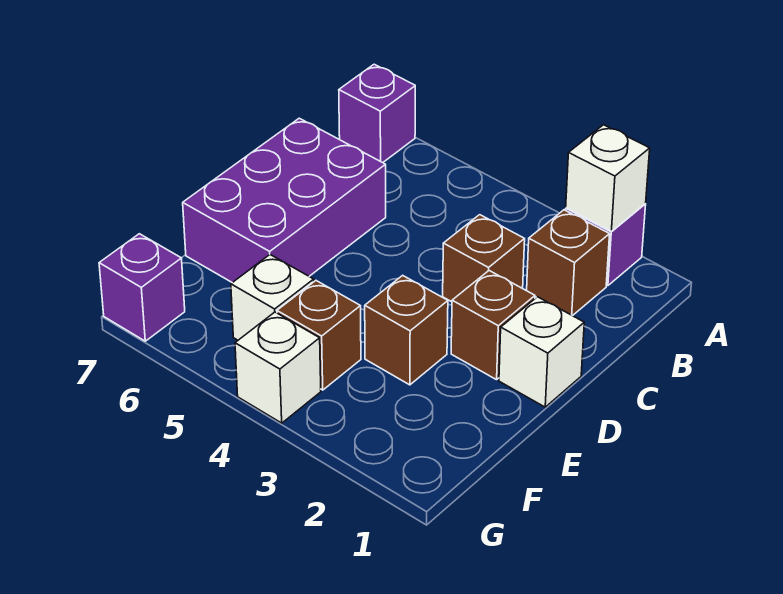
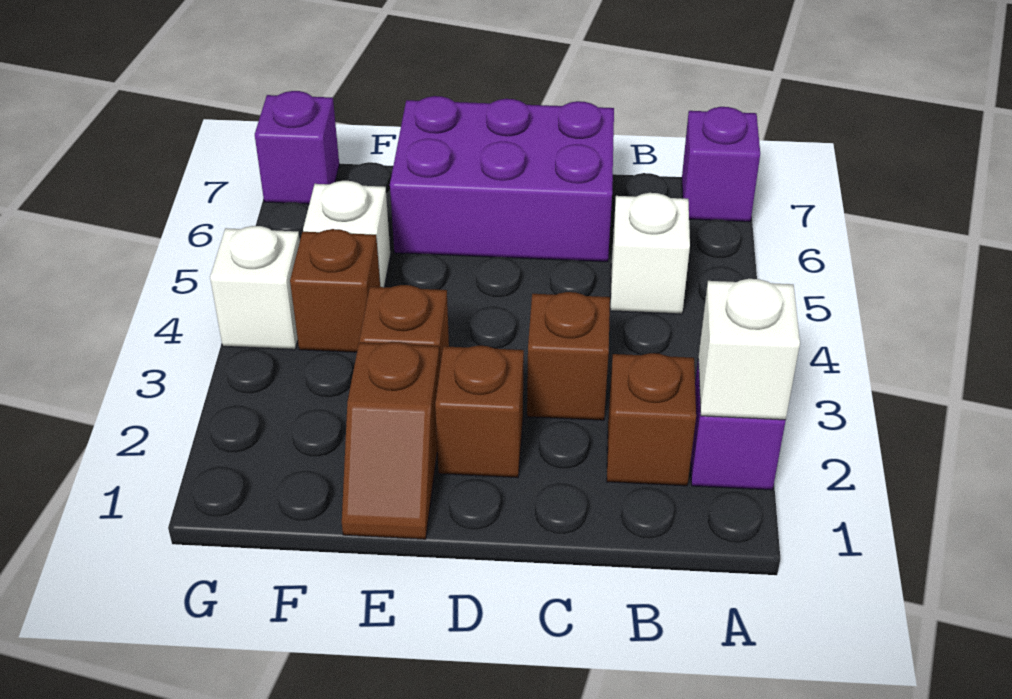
white brick D1 level 1 -> white brick B5 level 1
none -> brown slope E1:E2 level 1 top 2

